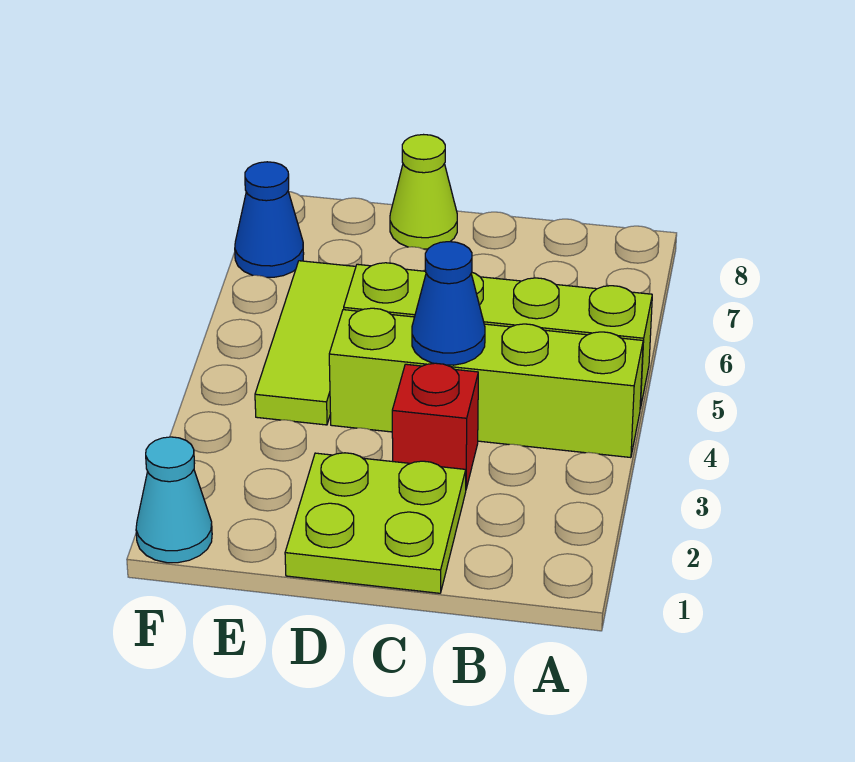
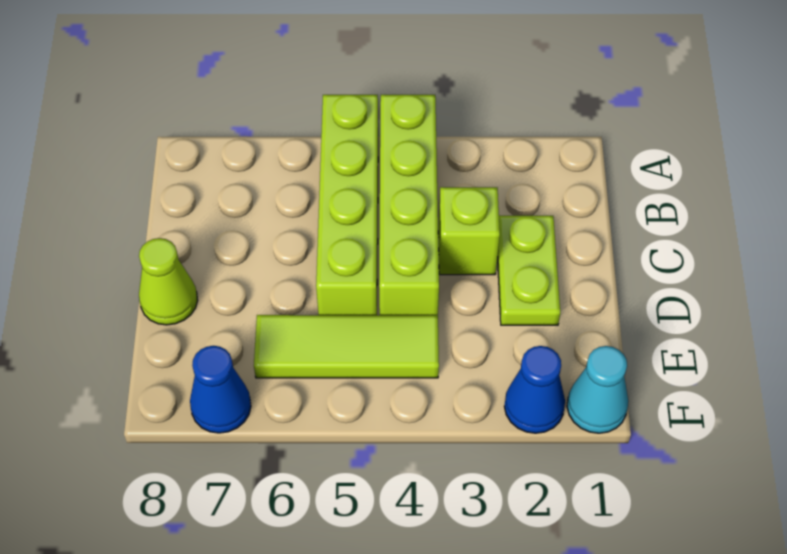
lime plate C1:D2 level 1 -> lime plate C2:D2 level 1
red brick C3 level 1 -> lime brick C3 level 1
blue cone C4 level 2 -> blue cone F2 level 1

